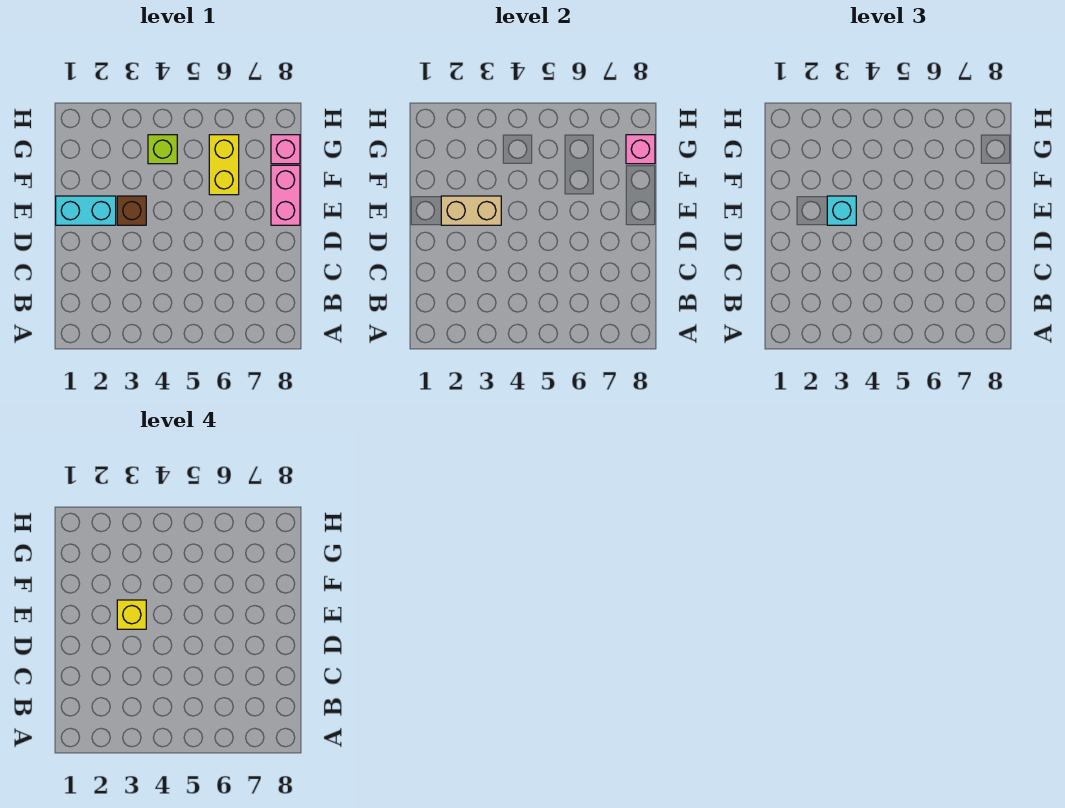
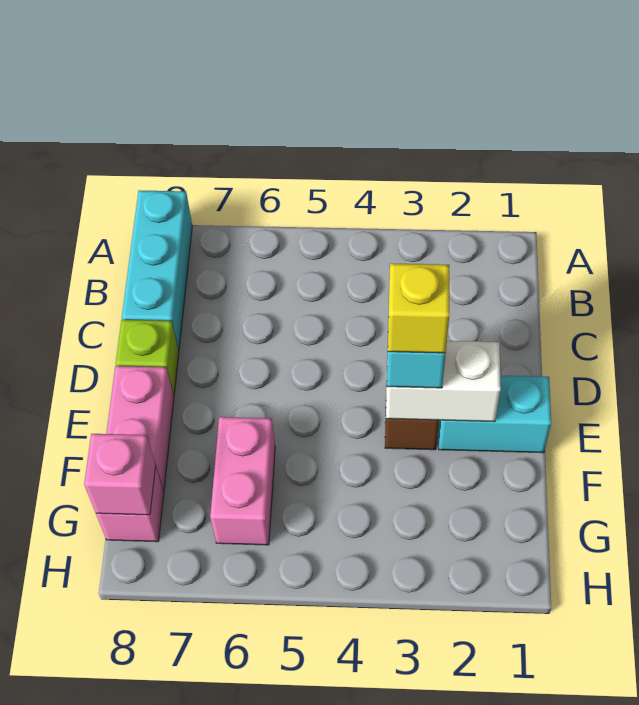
none -> cyan brick A8:C8 level 1
tan brick E2:E3 level 2 -> white brick E2:E3 level 2
yellow brick F6:G6 level 1 -> pink brick F6:G6 level 1
lime brick G4 level 1 -> lime brick D8 level 1

